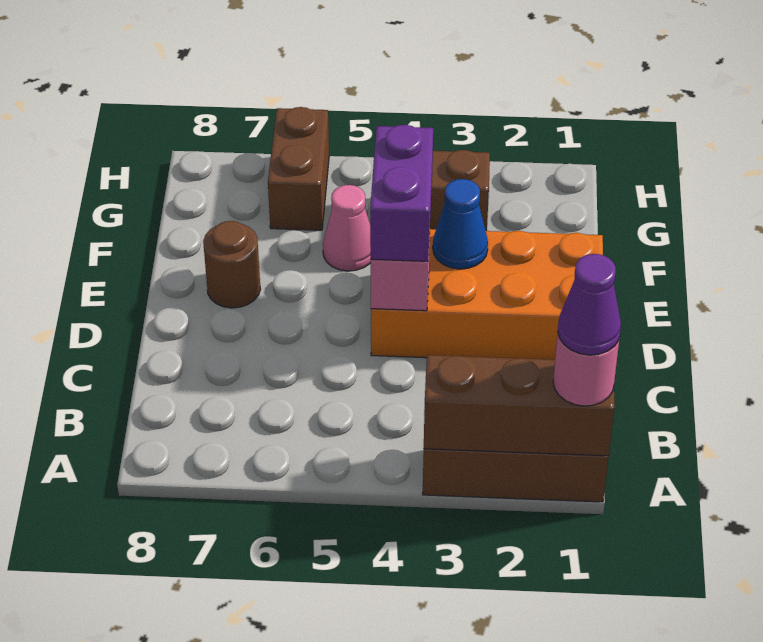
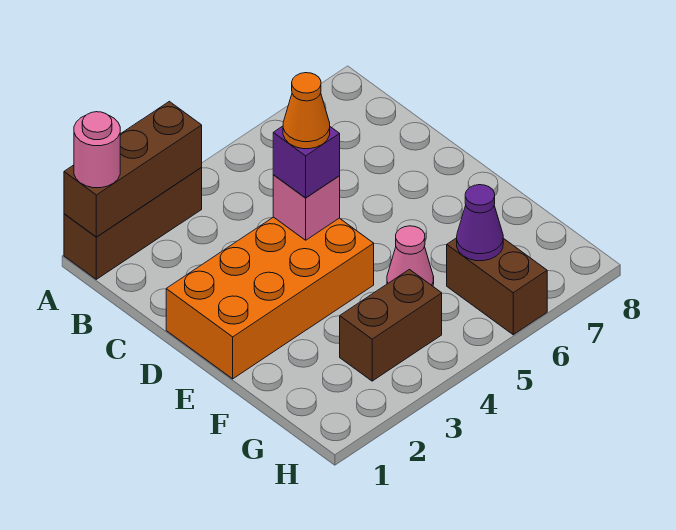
purple cone A1 level 4 -> purple cone G6 level 2
purple brick D4:E4 level 3 -> purple brick D4 level 3
none -> orange cone D4 level 4
blue cone E3 level 2 -> none
brown round brick E7 level 1 -> none

